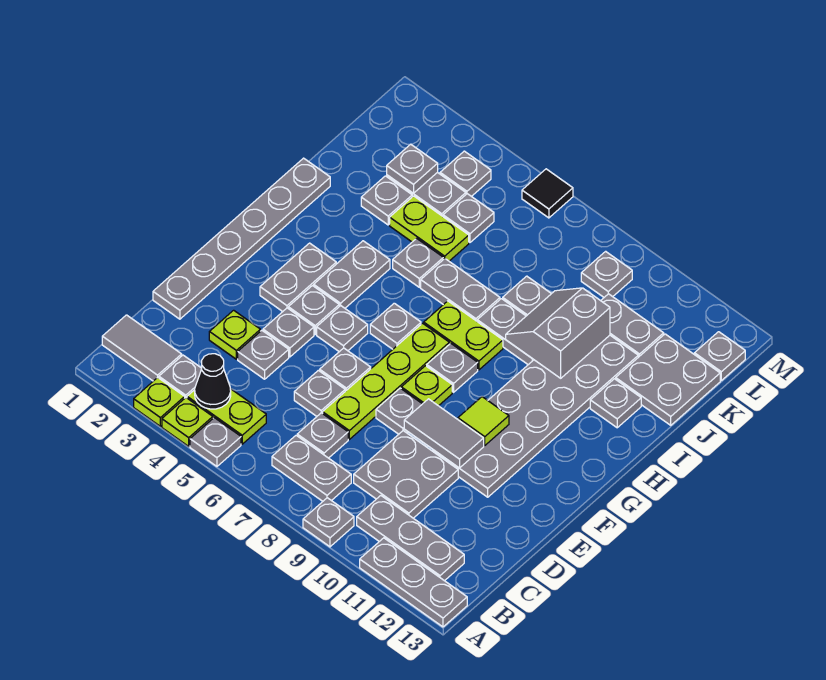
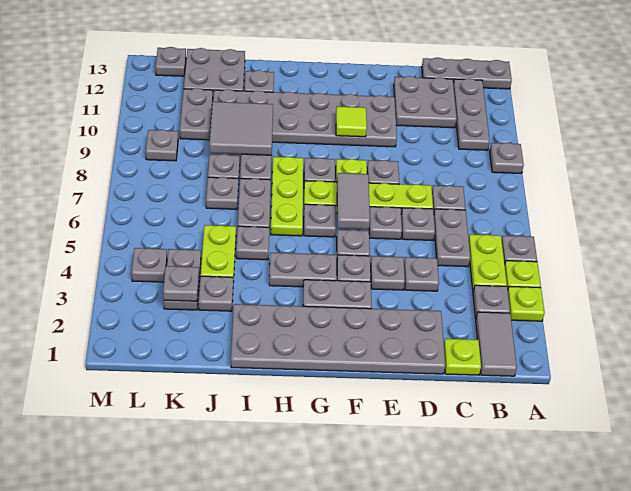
grey plate A11:A13 level 1 -> grey plate A13:C13 level 1
black cone B4 level 2 -> none
grey plate B7:B8 level 1 -> grey plate C5:C6 level 1
grey plate C9:D10 level 1 -> grey plate C11:D12 level 1
grey plate D1:I1 level 1 -> grey plate D1:I2 level 1
lime plate D3 level 1 -> lime plate C1 level 1
grey tile E9:E10 level 2 -> grey tile F6:F7 level 2
lime plate H7:H8 level 1 -> lime plate H6:H8 level 1
grey slope I9:J10 level 2 top 10 -> grey tile I9:J10 level 2
grey plate K5 level 1 -> grey plate J7 level 1
black tile M6 level 1 -> none

